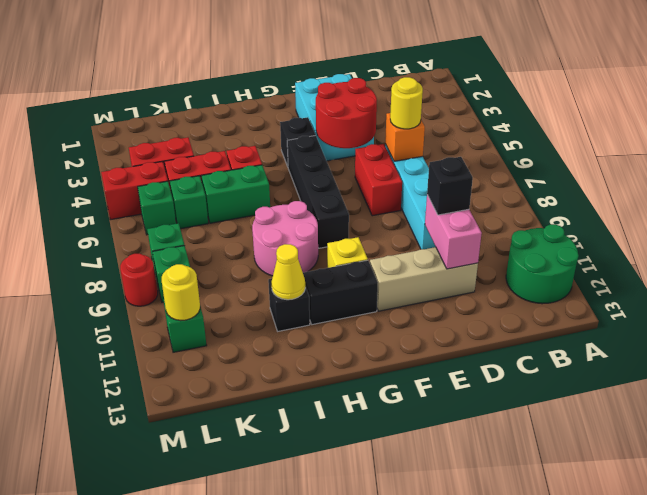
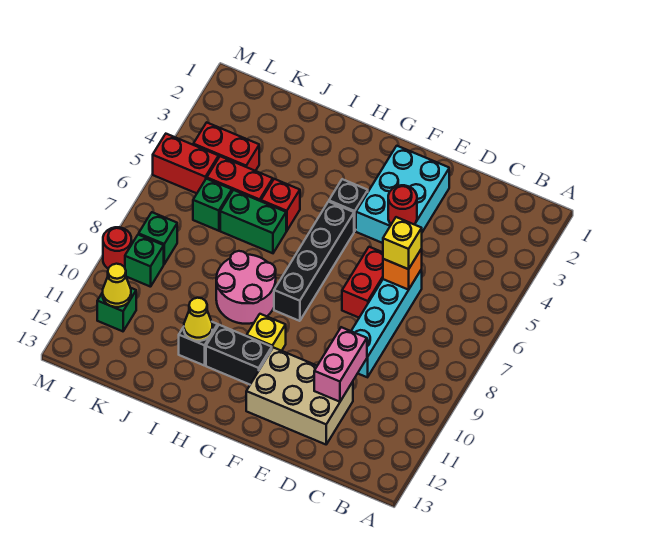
green round brick A11:B12 level 1 -> none
yellow round brick D6 level 3 -> yellow brick D6 level 3
black brick D10 level 3 -> none
tan brick D11:F11 level 1 -> tan brick D11:F12 level 1
red round brick E4:F5 level 2 -> red round brick E4 level 2
green brick L6 level 1 -> none
yellow round brick L11 level 2 -> yellow cone L11 level 2

